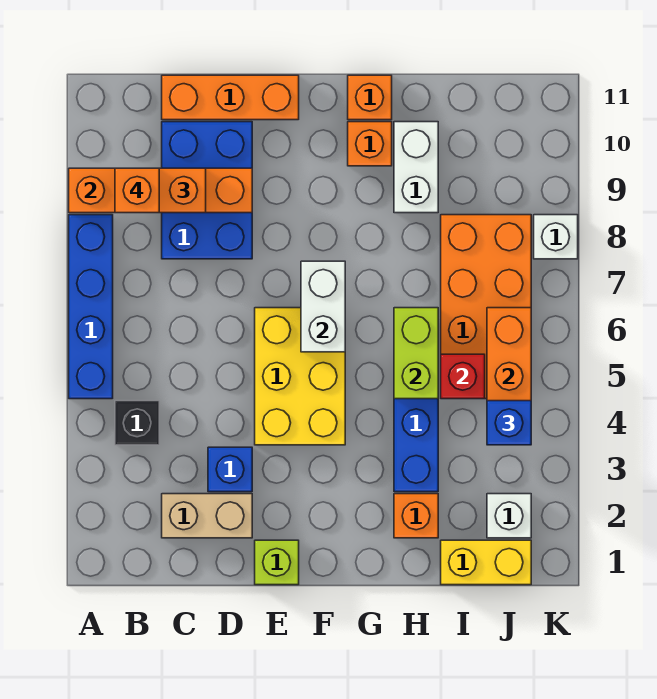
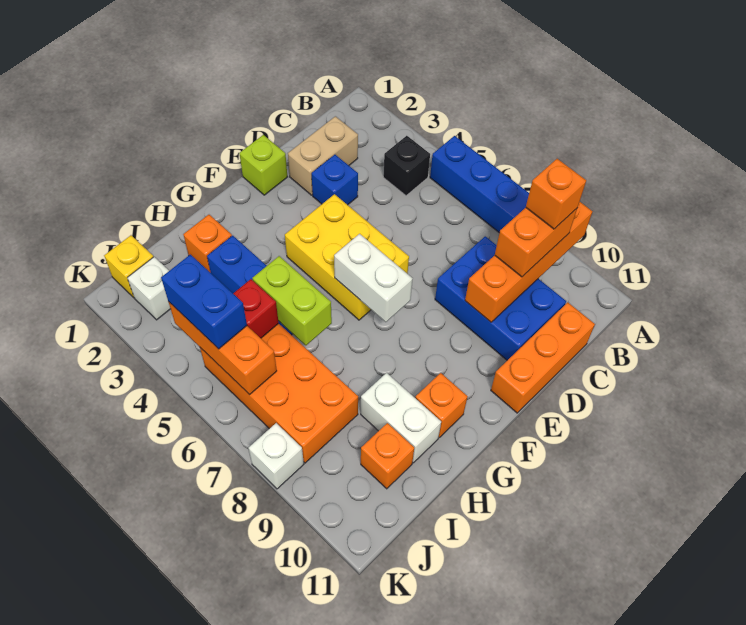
orange brick G11 level 1 -> orange brick I10 level 1
yellow brick I1:J1 level 1 -> yellow brick J1 level 1
blue brick J4 level 3 -> blue brick J4:J5 level 3

